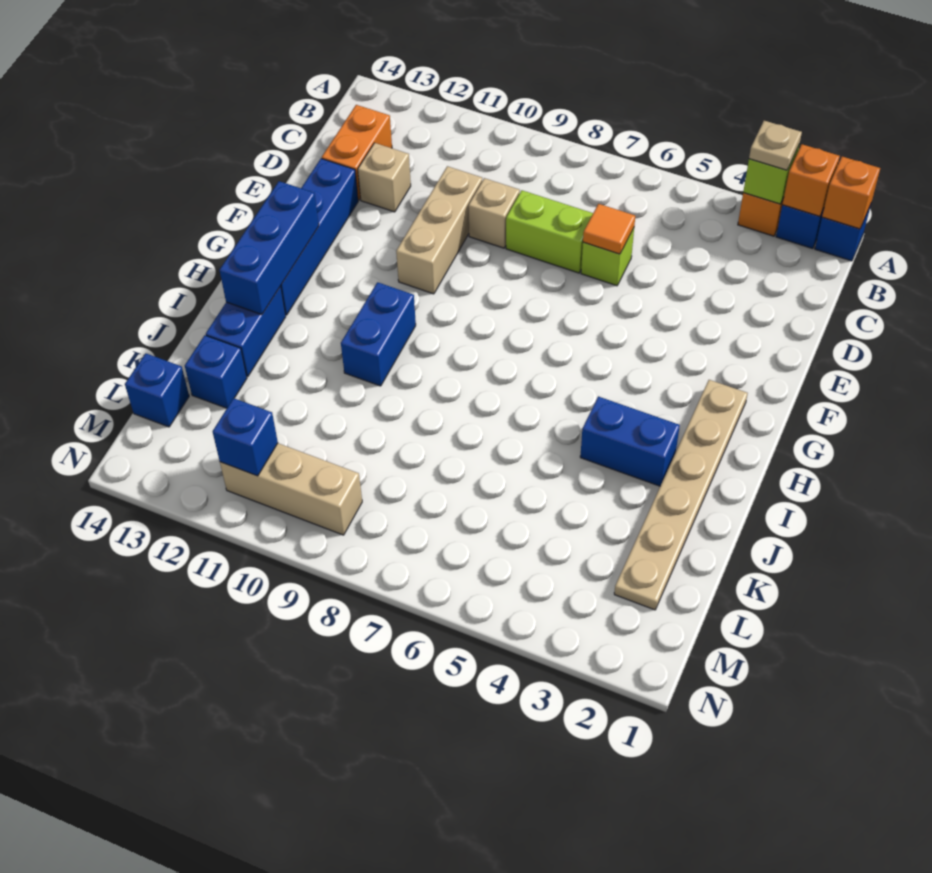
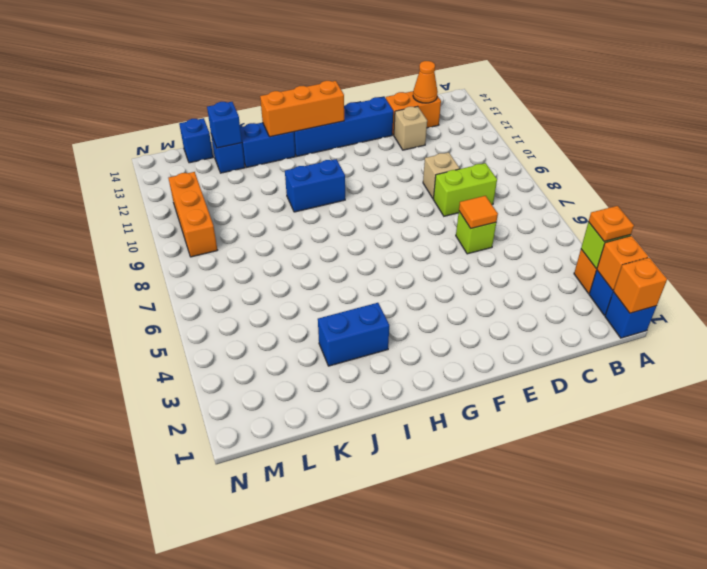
tan plate A3 level 3 -> orange plate A3 level 3
none -> orange cone C13 level 2
lime brick D7:D8 level 1 -> lime brick C8:D8 level 1
tan brick D10:F10 level 1 -> none
tan plate G2:L2 level 1 -> none
blue brick G13:I13 level 2 -> orange brick G13:I13 level 2
blue brick I3:I4 level 1 -> blue brick I3:J3 level 1
tan brick M9:M11 level 1 -> orange brick M9:M11 level 1
blue brick M11 level 2 -> blue brick K13 level 2

